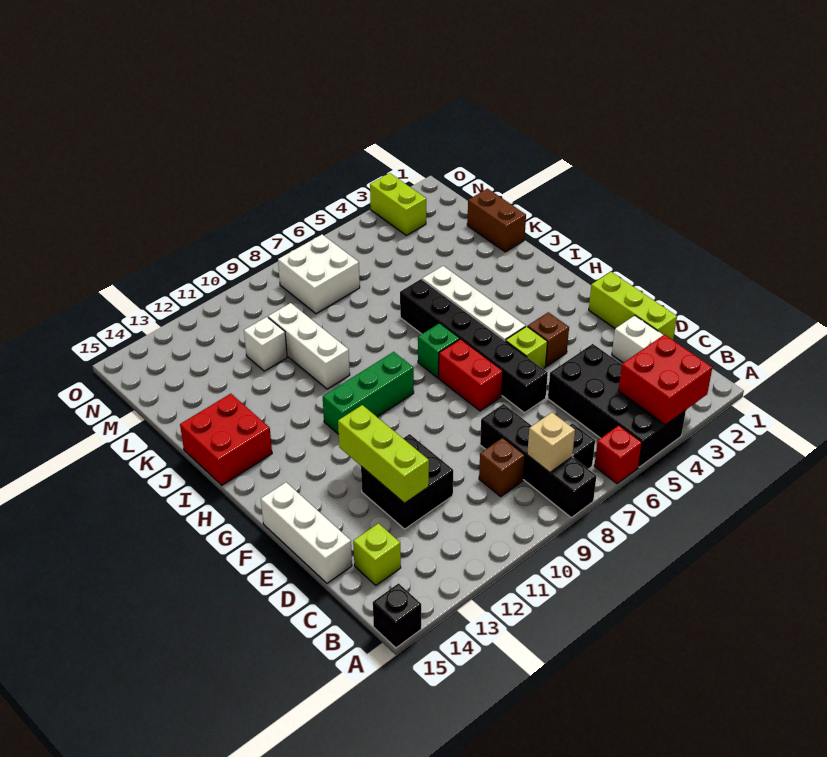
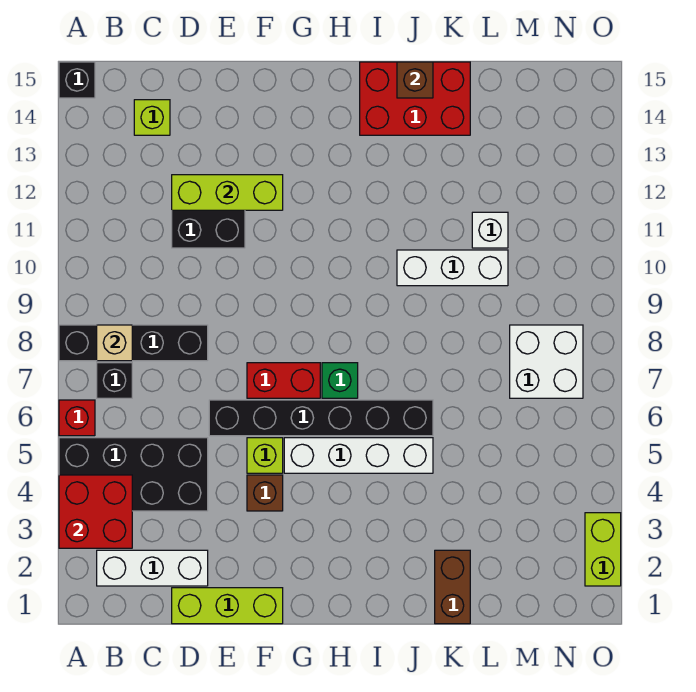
brown brick C9 level 1 -> brown brick J15 level 2
white brick D15:F15 level 1 -> none
green brick H9:H11 level 1 -> none
red brick I14:J15 level 1 -> red brick I14:K15 level 1
brown brick K1:L1 level 1 -> brown brick K1:K2 level 1
lime brick N3:O3 level 1 -> lime brick O2:O3 level 1

